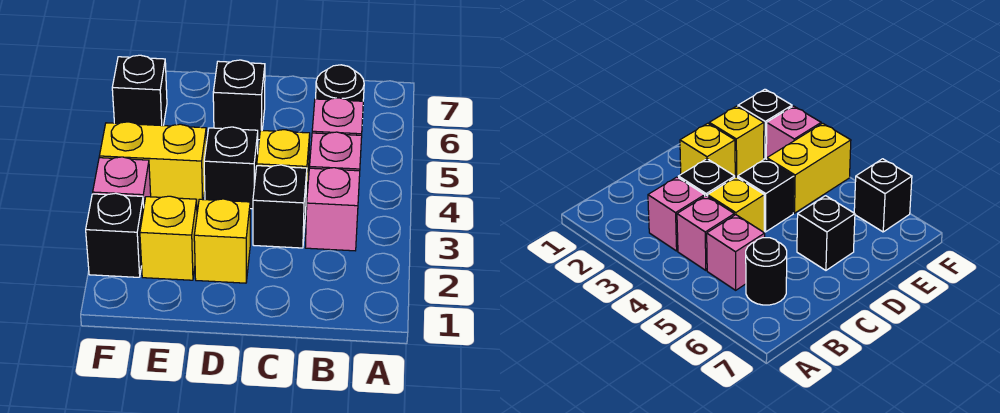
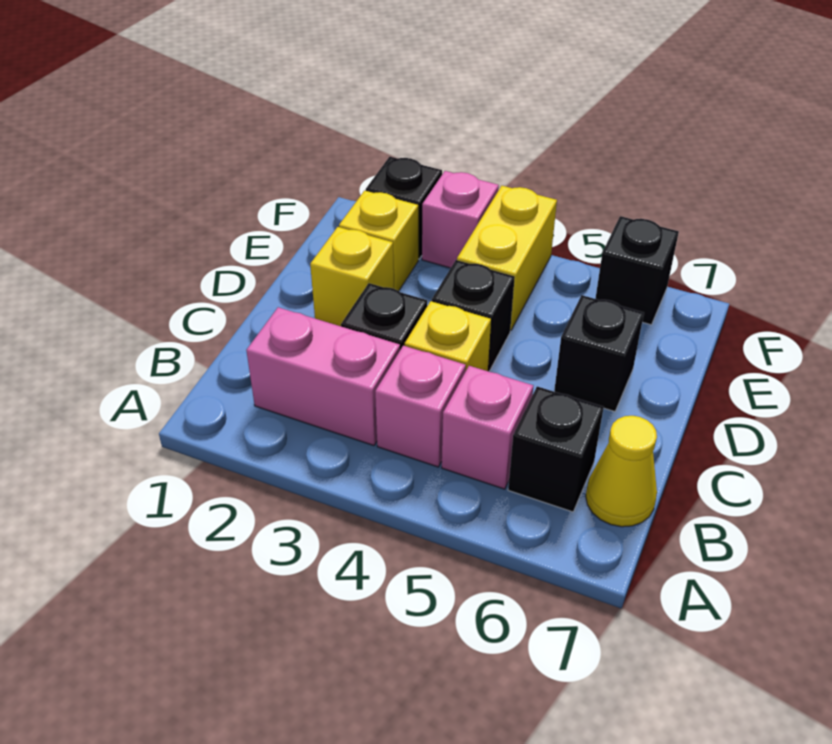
pink brick B3 level 1 -> pink brick B2:B3 level 1
black round brick B6 level 1 -> black brick B6 level 1
none -> yellow cone B7 level 1

